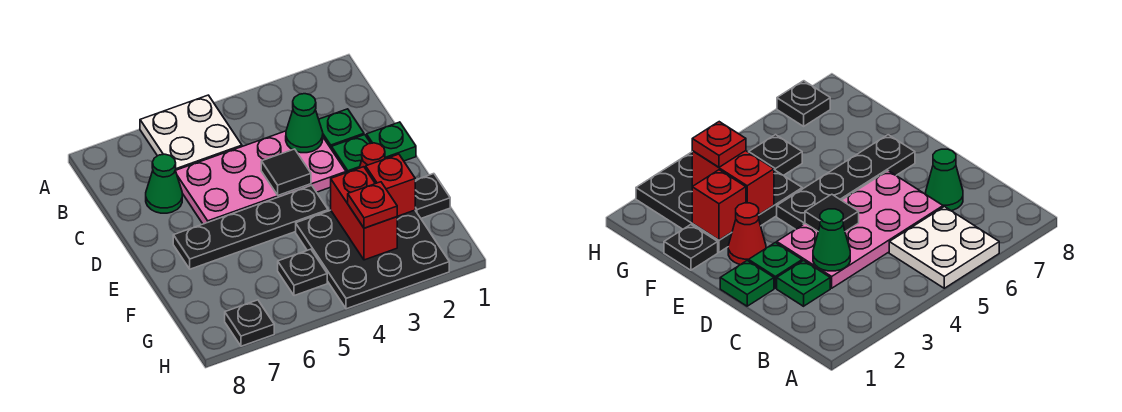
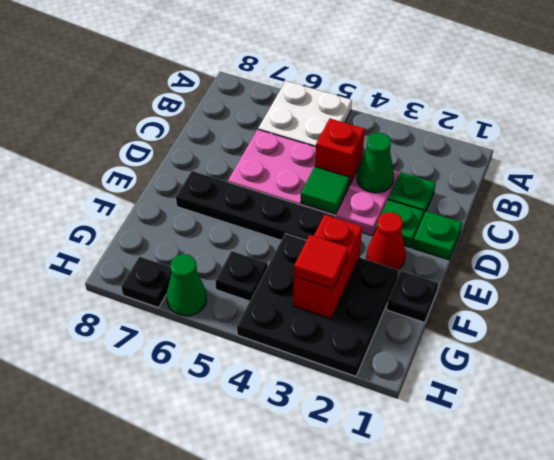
green cone C7 level 1 -> green cone H6 level 1
black tile D4 level 2 -> green tile D4 level 2
red brick F2 level 2 -> red brick C4 level 2
red plate G3 level 3 -> red tile G3 level 3

